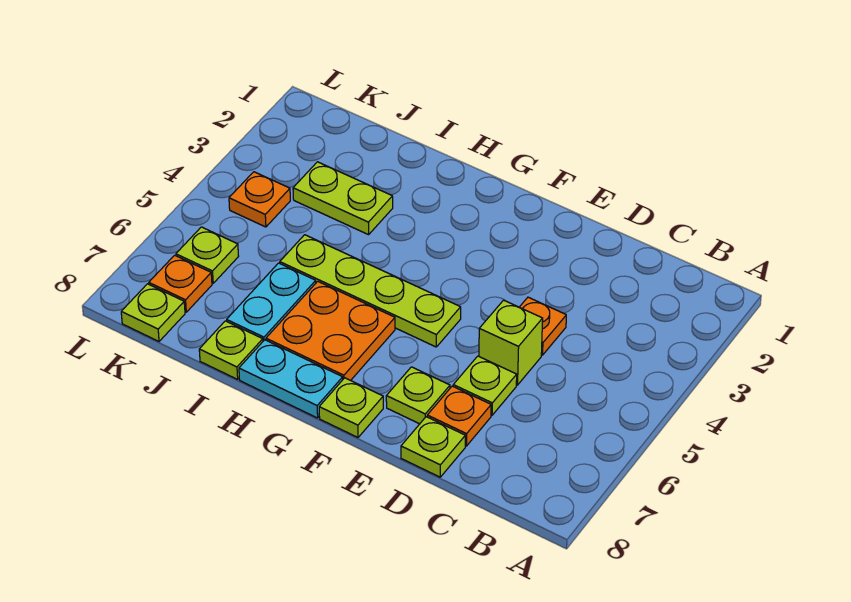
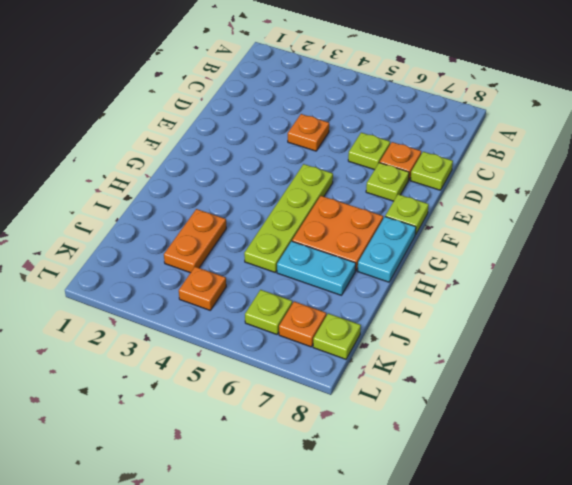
lime brick D5 level 1 -> none
lime plate I3:J3 level 1 -> orange plate I3:J3 level 1
lime plate I8 level 1 -> none

